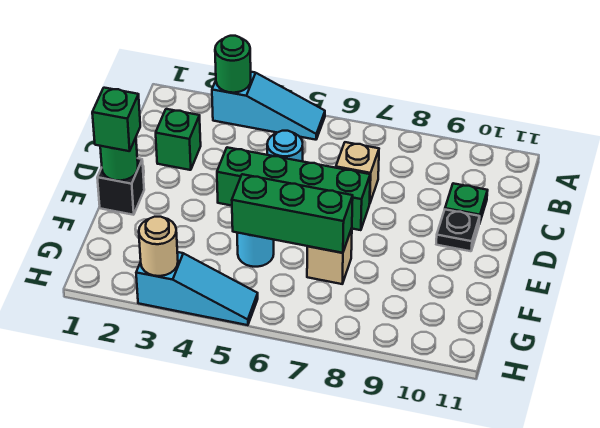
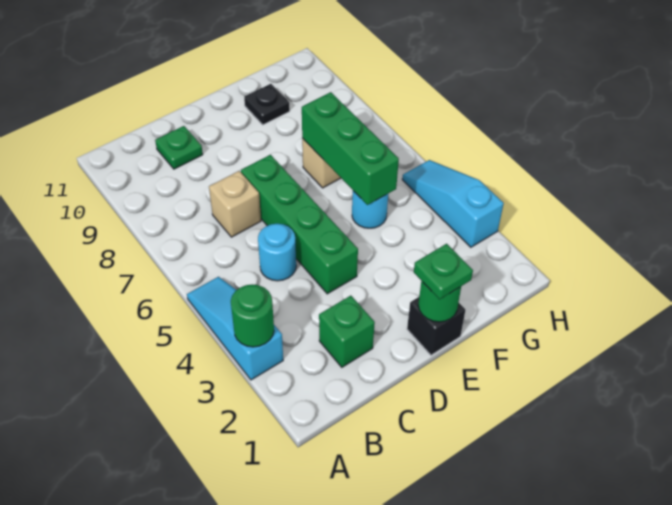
black plate D10 level 1 -> black plate F10 level 1
green brick E1 level 3 -> green plate E1 level 3
tan round brick H3 level 2 -> none

